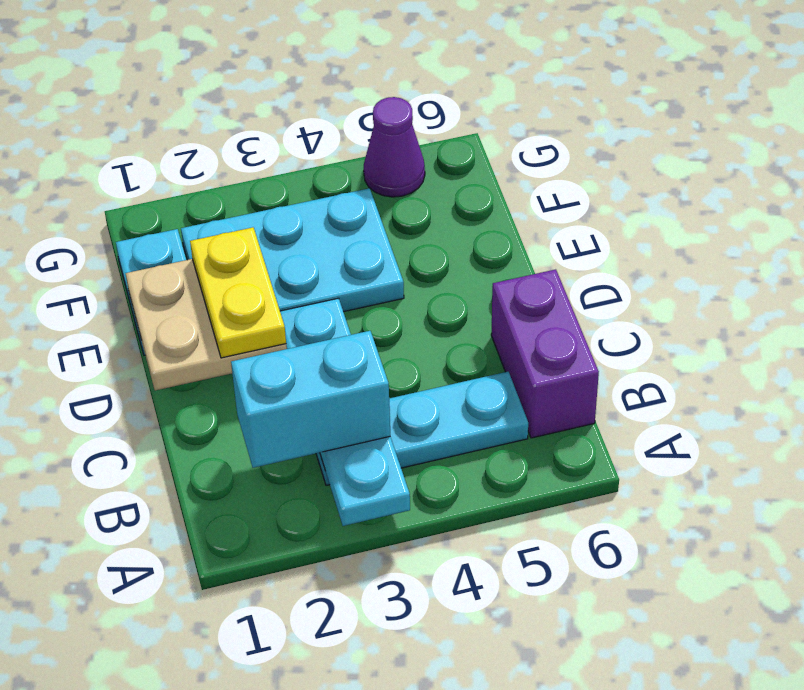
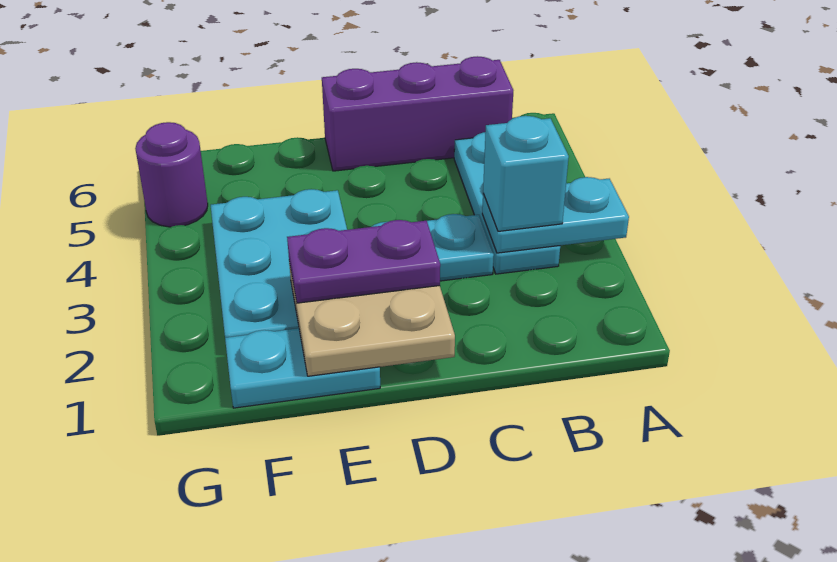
cyan brick B2:B3 level 3 -> cyan brick B3 level 3
purple brick B6:C6 level 1 -> purple brick B6:D6 level 1
yellow plate D2:E2 level 3 -> purple plate D2:E2 level 3
purple cone G5 level 1 -> purple round brick G5 level 1

